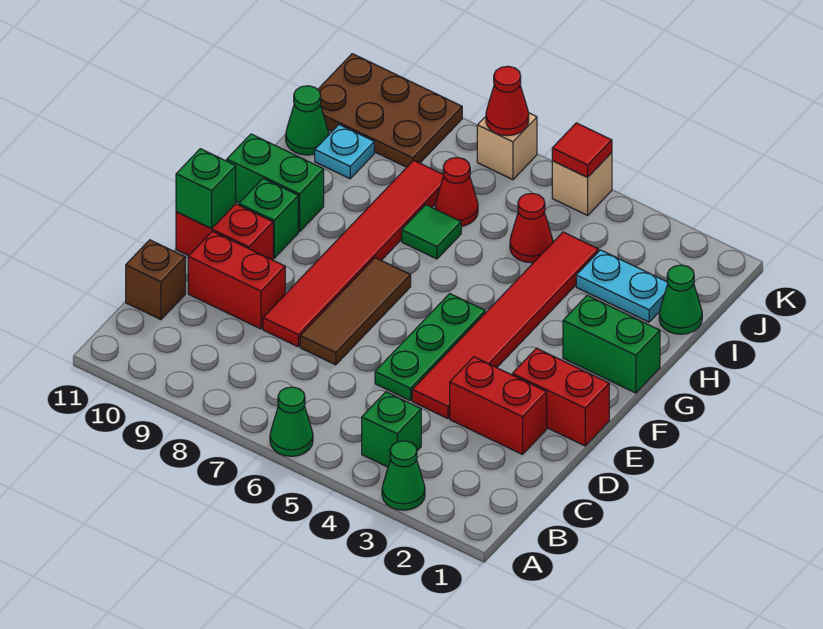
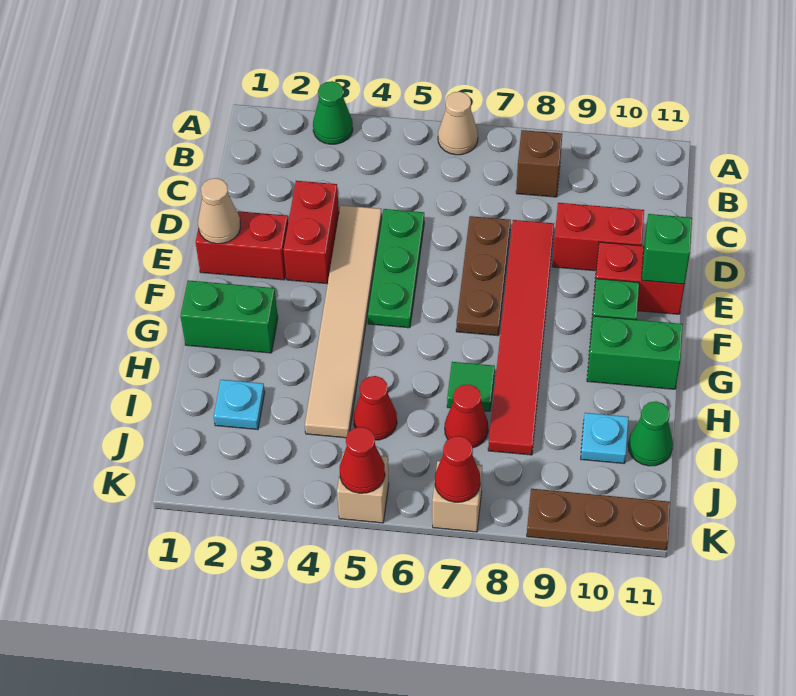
green cone A6 level 1 -> tan cone A6 level 1
green brick B4 level 1 -> none
brown brick C11 level 1 -> brown brick B8 level 1
red brick D2:D3 level 1 -> red brick D3:E3 level 1
red tile D4:I4 level 1 -> tan tile D4:I4 level 1
brown tile D7:F7 level 1 -> brown plate D7:F7 level 1
none -> tan cone E1 level 2
green cone I1 level 1 -> none
cyan plate I2:I3 level 1 -> cyan plate I2 level 1
brown plate J9:K11 level 1 -> brown plate K9:K11 level 1
red tile K5 level 2 -> red cone K5 level 2

